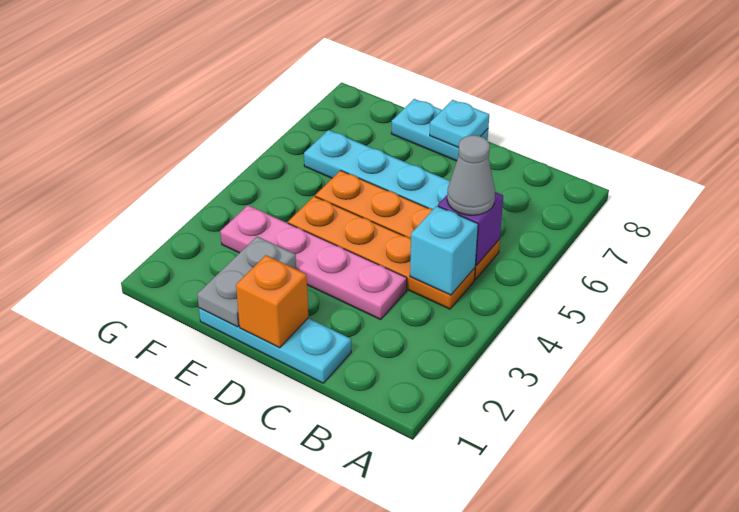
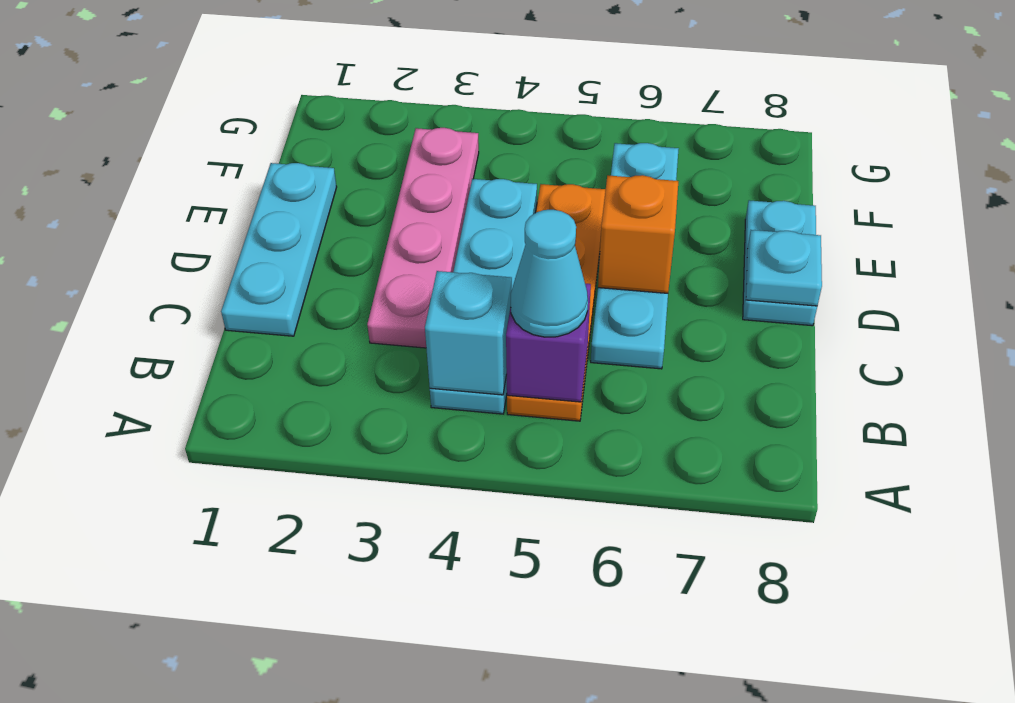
orange plate B4:E4 level 1 -> cyan plate B4:E4 level 1
grey cone B5 level 3 -> cyan cone B5 level 3
orange brick D1 level 2 -> orange brick D6 level 2
grey plate E1:E2 level 2 -> none

